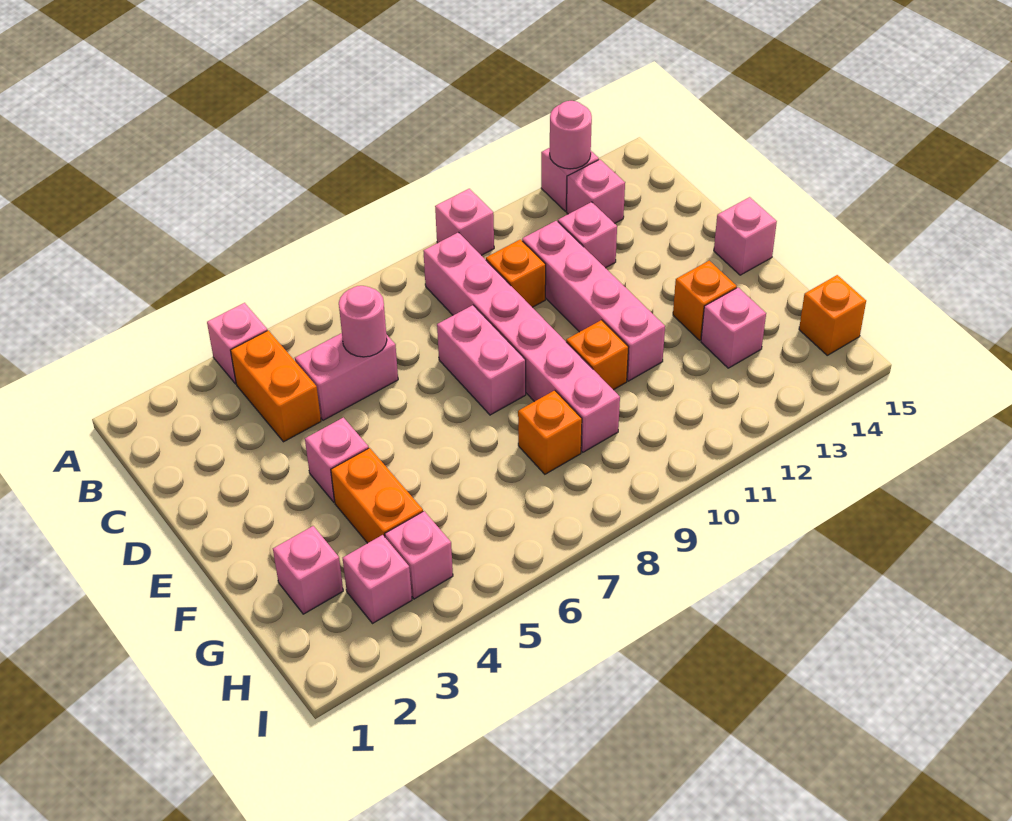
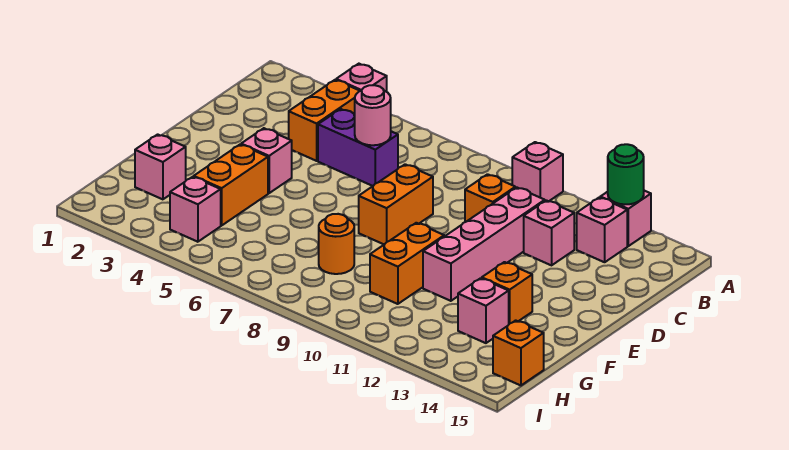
pink round brick A13 level 2 -> green round brick A13 level 2
pink brick B9:G9 level 1 -> none
pink brick C5:C6 level 1 -> purple brick C5:C6 level 1
pink brick D8:E8 level 1 -> orange brick D8:E8 level 1
pink brick E15 level 1 -> none
orange brick F10 level 1 -> orange brick F10:G10 level 1
orange brick G8 level 1 -> orange round brick G8 level 1
pink brick H3 level 1 -> none

